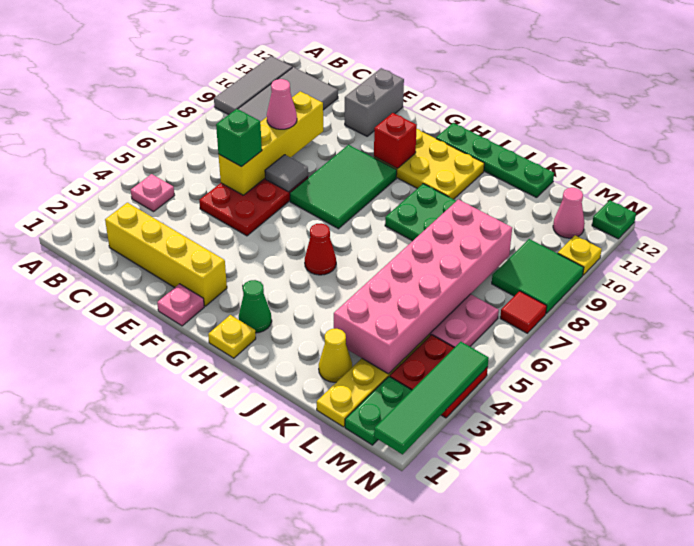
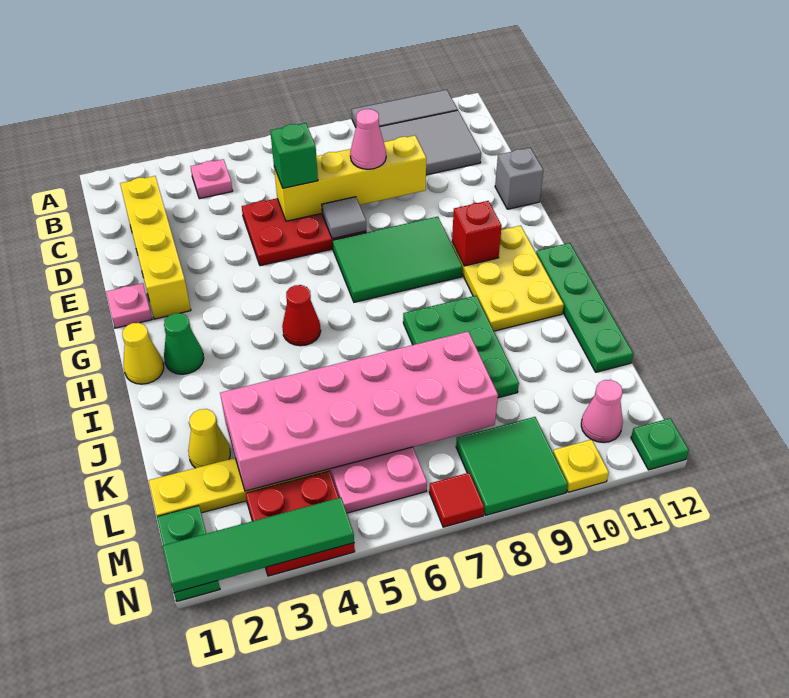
grey brick E11:E12 level 1 -> grey brick E12 level 1
yellow plate H1 level 1 -> yellow cone H1 level 1
green plate M1:M2 level 1 -> green plate M1:N1 level 1

